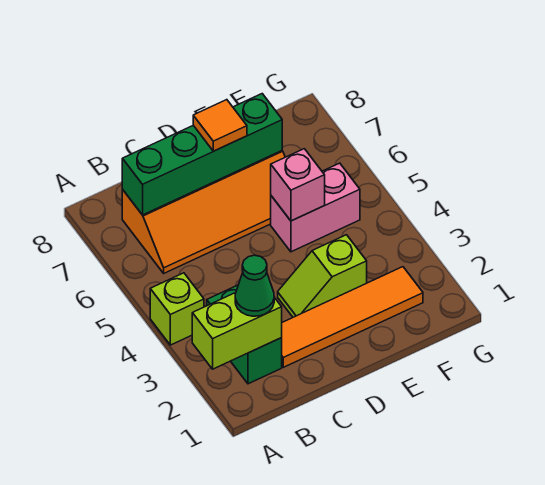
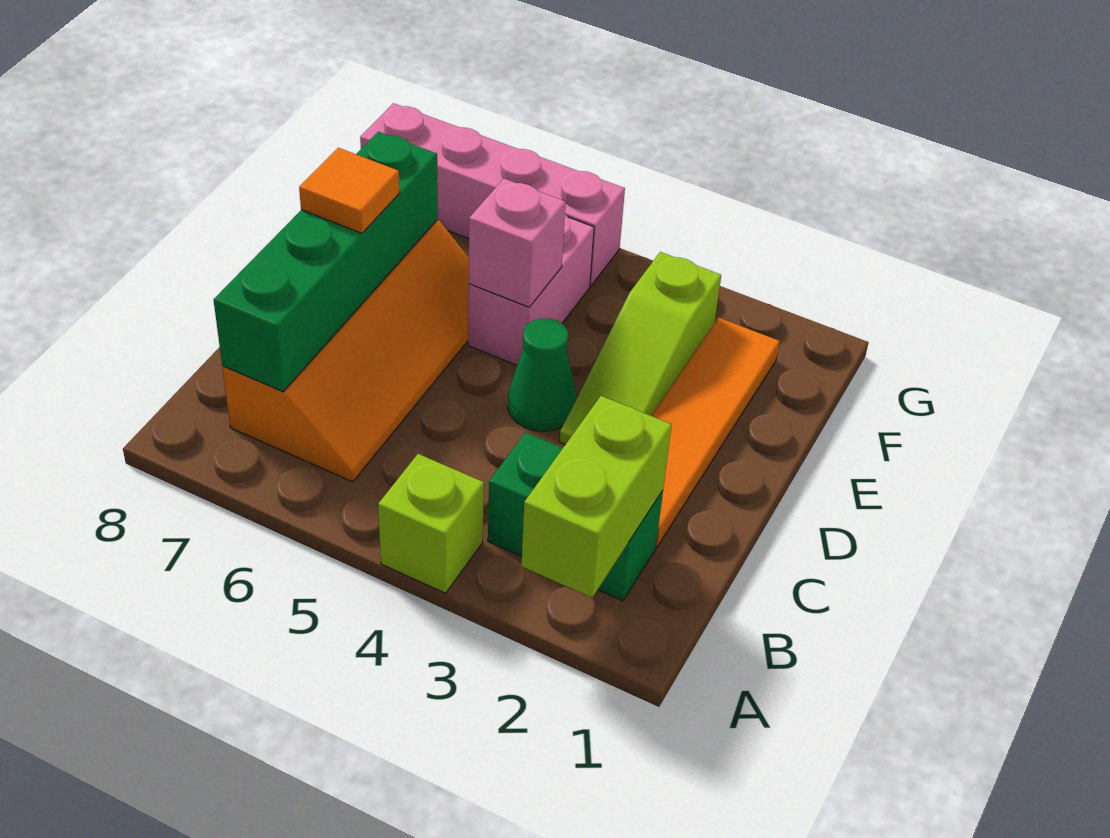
green cone B2 level 3 -> green cone D4 level 1
lime slope D3:E3 level 1 top E -> lime slope D3:F3 level 1 top F
none -> pink brick G5:G8 level 1

